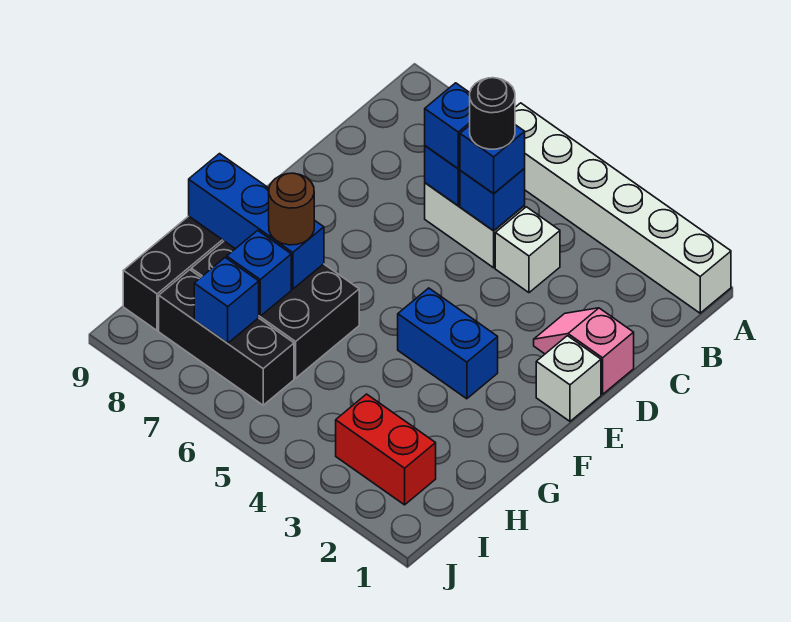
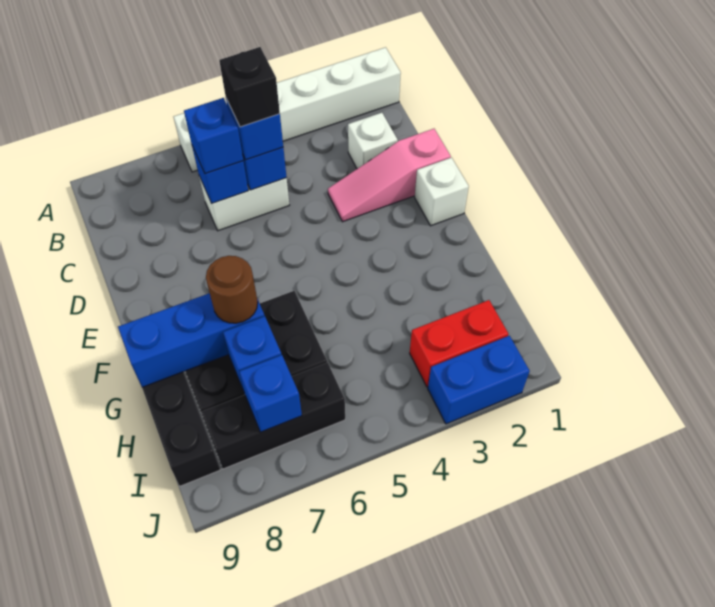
white brick C4 level 1 -> white brick C2 level 1
black round brick C5 level 4 -> black brick C5 level 4
pink slope D1:D2 level 1 top 1 -> pink slope D1:D3 level 1 top 1
blue brick F3:F4 level 1 -> blue brick J2:J3 level 1

